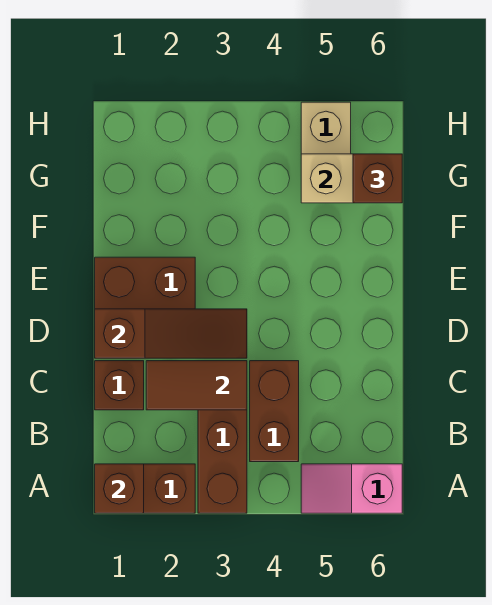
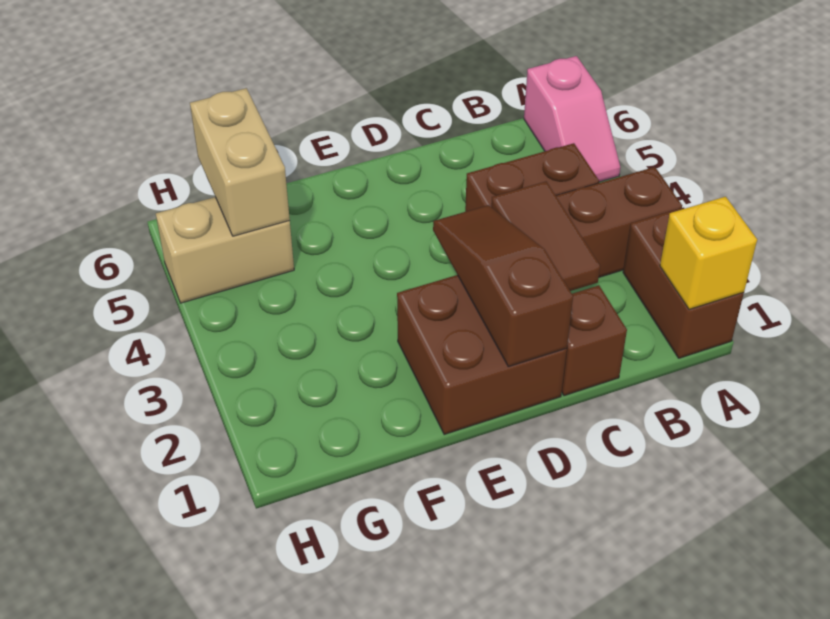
brown brick A1 level 2 -> yellow brick A1 level 2
brown brick G6 level 3 -> none

